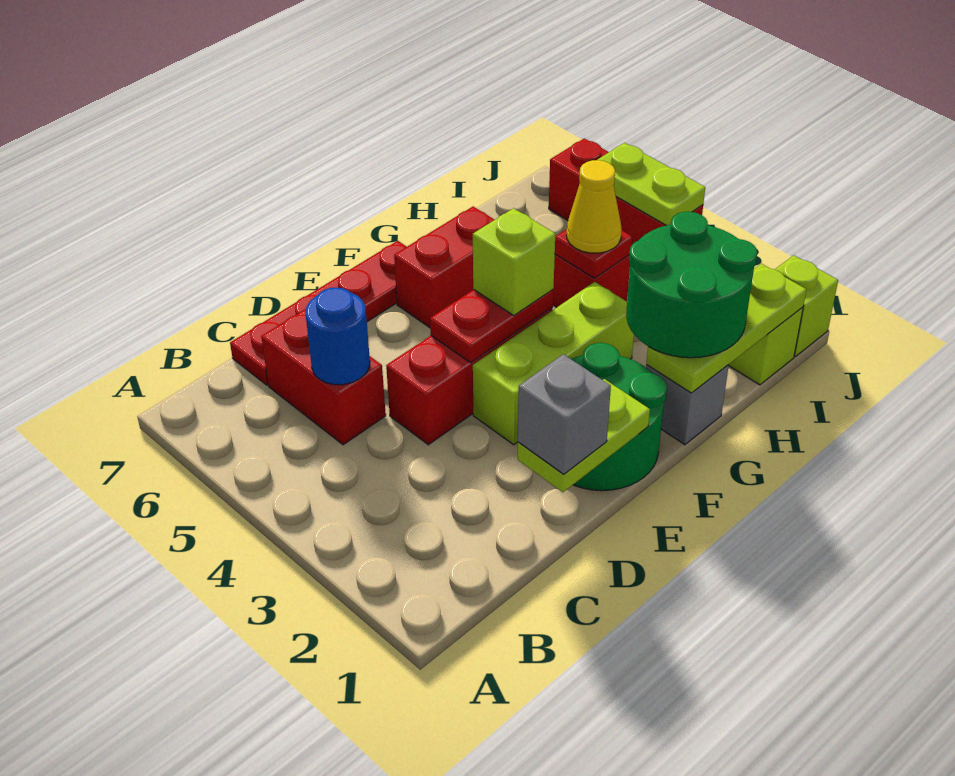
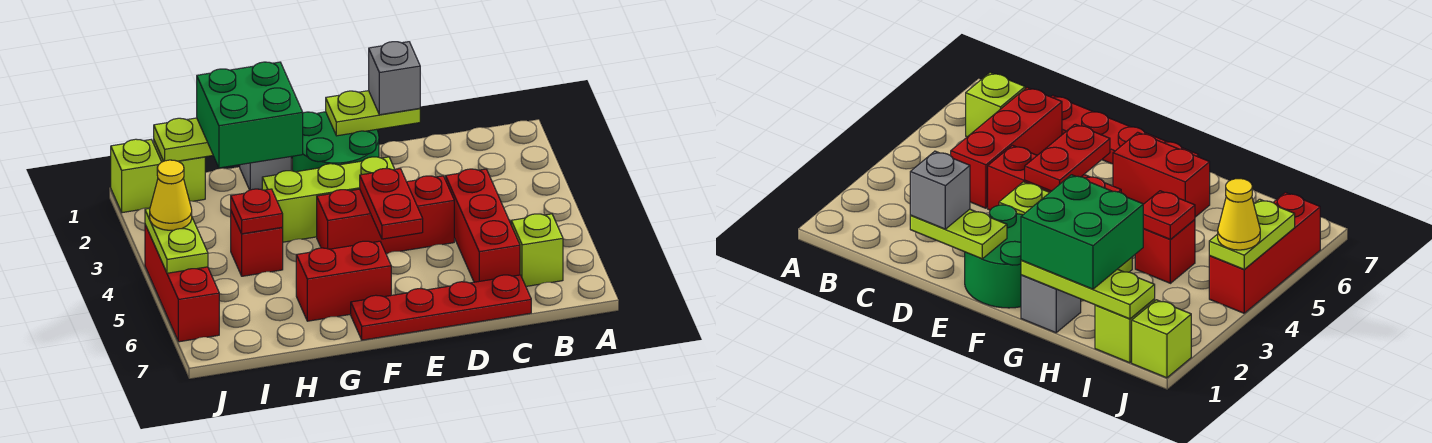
red brick C5:C6 level 1 -> red brick C4:C6 level 1
blue round brick C5 level 2 -> none
red plate E4:F4 level 2 -> red plate E4:E5 level 2
lime brick F4 level 3 -> lime brick B6 level 1
green round brick G1:H2 level 3 -> green brick G1:H2 level 3
yellow cone H4 level 3 -> yellow cone J4 level 3

